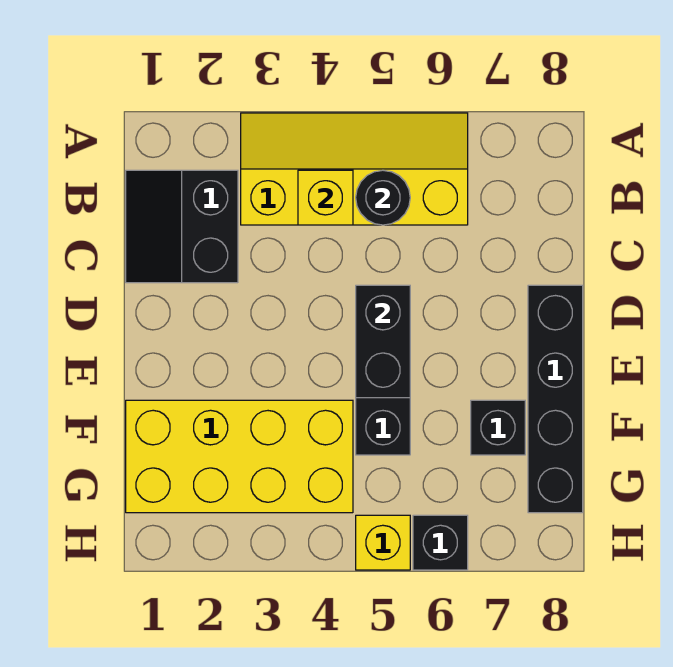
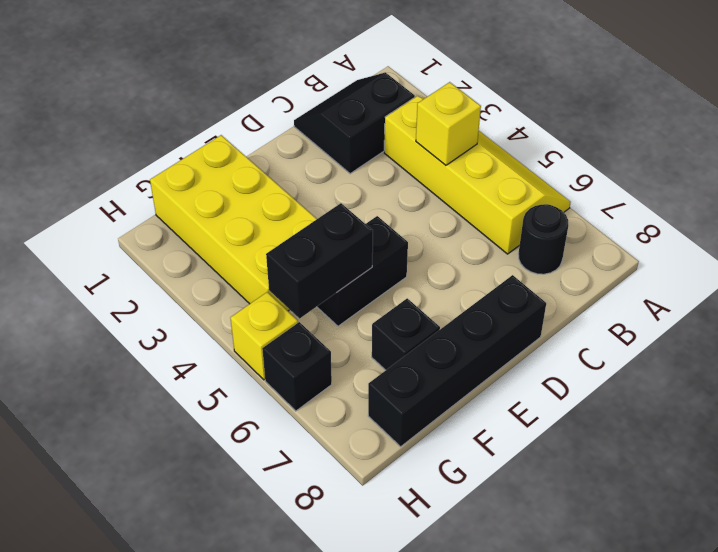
black round brick B5 level 2 -> black round brick B7 level 1
black brick D5:E5 level 2 -> black brick F5:G5 level 2

